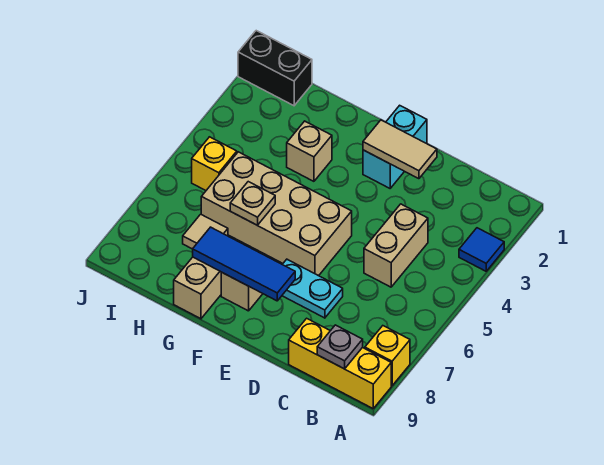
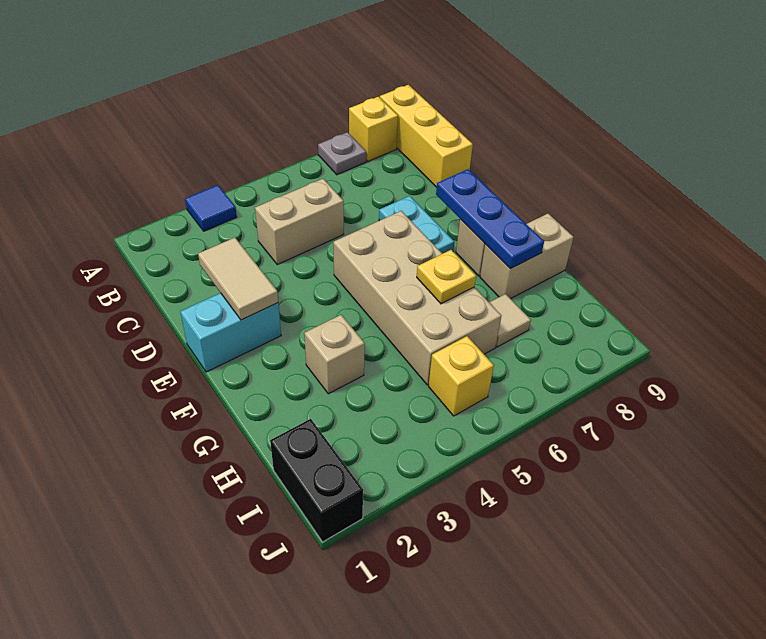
grey plate B9 level 2 -> grey plate A7 level 1
blue tile E8:G8 level 2 -> blue plate E8:G8 level 2
tan plate G6 level 2 -> yellow plate G6 level 2

